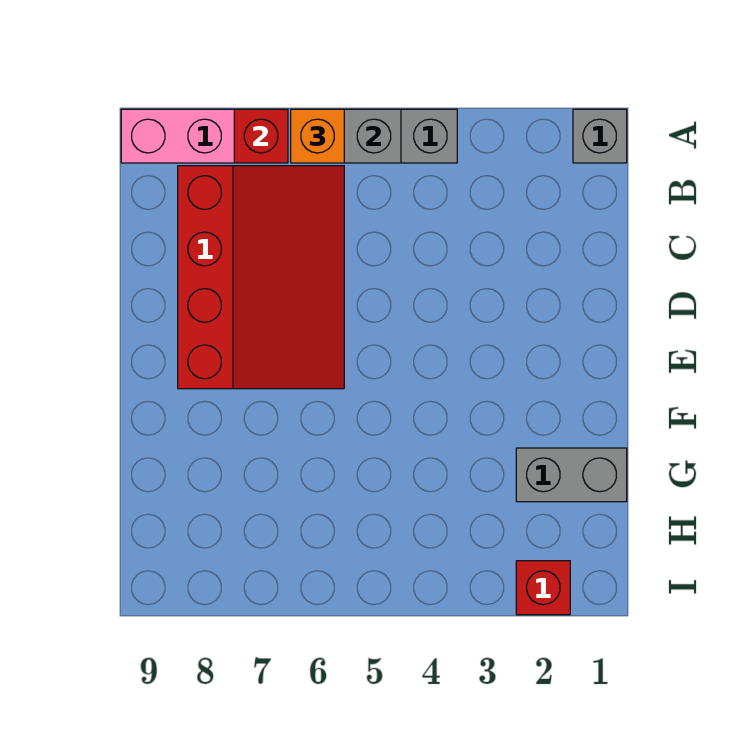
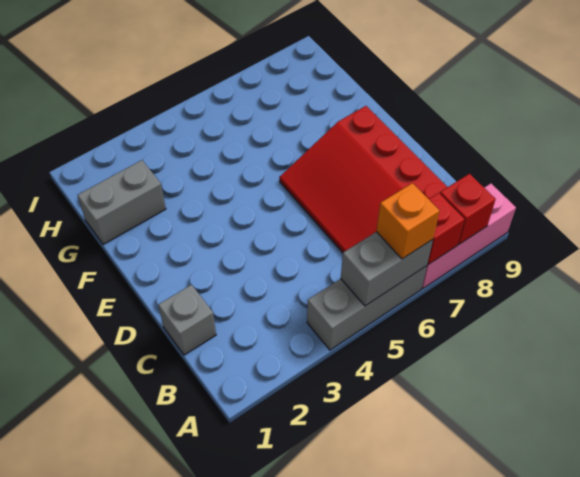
grey brick A1 level 1 -> grey brick C1 level 1
red brick I2 level 1 -> red brick A8 level 2

